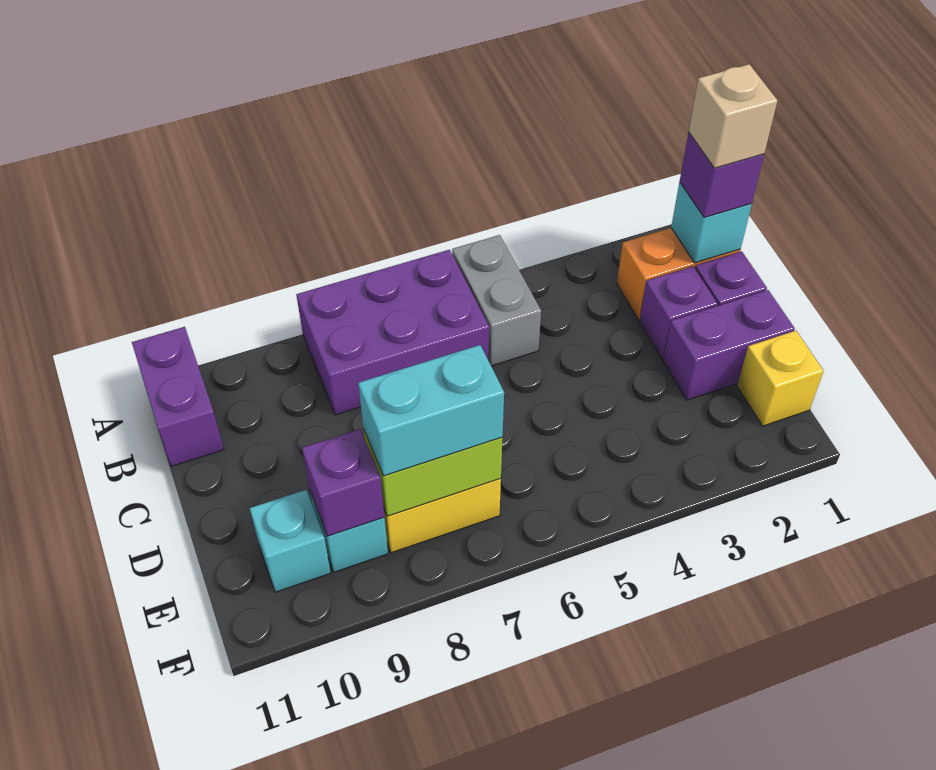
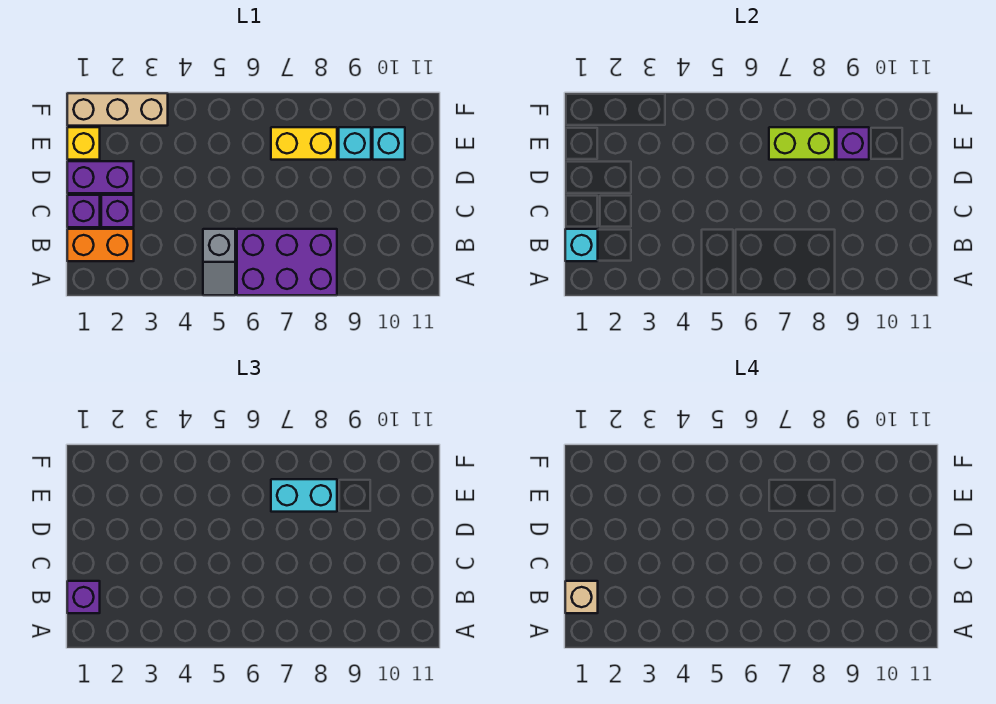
grey brick A5:B5 level 1 -> grey slope A5:B5 level 1 top B
purple brick A11:B11 level 1 -> none
none -> tan brick F1:F3 level 1

